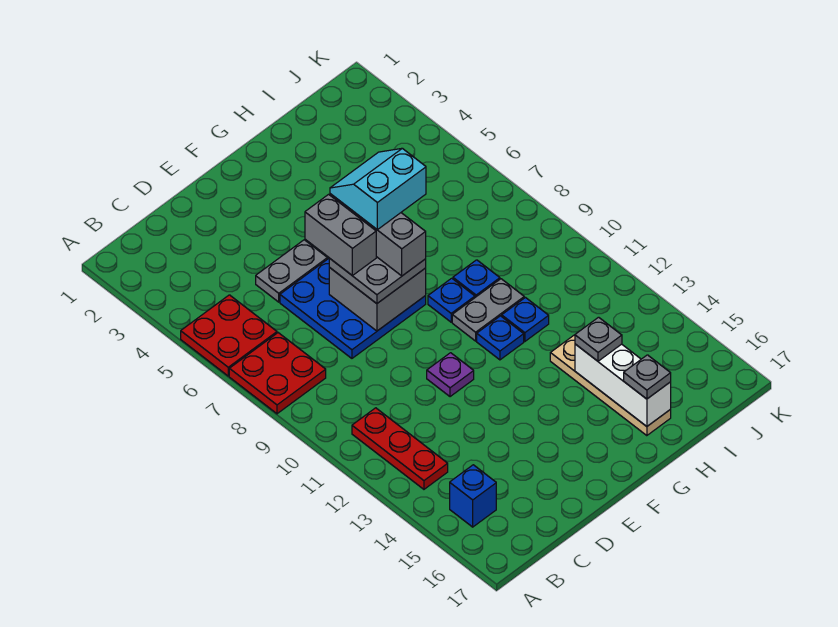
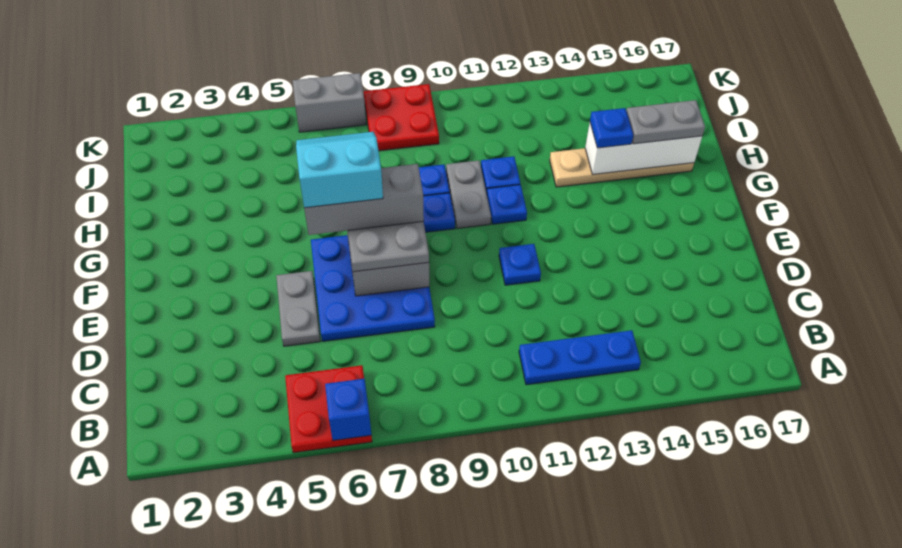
red plate A7:B8 level 1 -> red plate J8:K9 level 1
red plate B11:B13 level 1 -> blue plate B11:B13 level 1
blue brick B15 level 1 -> blue brick A6 level 2
grey brick E6:E7 level 4 -> grey brick K6:K7 level 1
purple plate E11 level 1 -> blue plate E11 level 1
cyan slope F6:G7 level 5 top 7 -> cyan slope F6:G7 level 5 top F
grey plate H14 level 3 -> blue plate H14 level 3
grey plate H16 level 3 -> grey plate H15:H16 level 3

